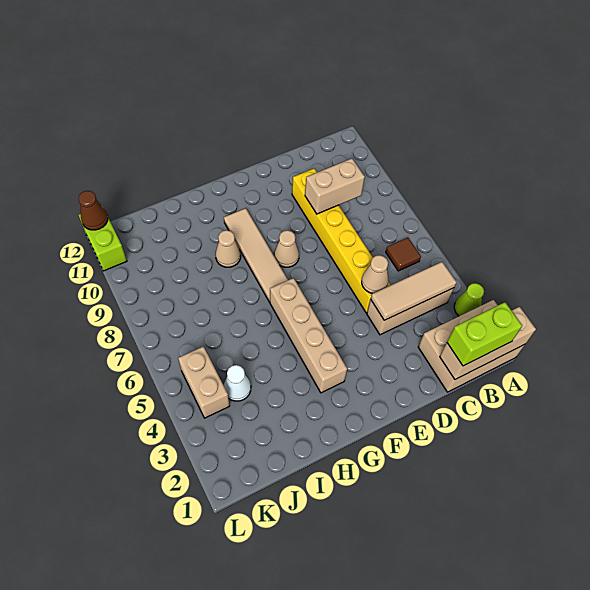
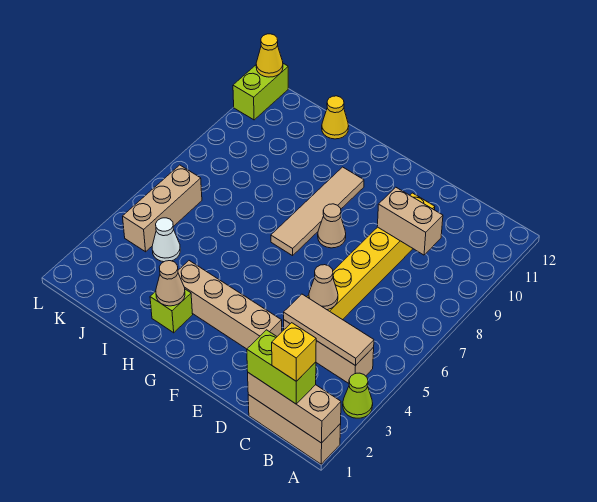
tan brick A1:C2 level 1 -> tan brick A1:C1 level 1
none -> yellow brick B1 level 4
brown tile B6 level 1 -> none
tan brick G3:G6 level 1 -> tan brick E3:H3 level 1
none -> lime brick H2 level 1
tan cone H9 level 1 -> tan cone H2 level 2
none -> yellow cone I12 level 1
tan brick K4:K5 level 1 -> tan brick K4:K6 level 1
brown cone L12 level 2 -> yellow cone L12 level 2

